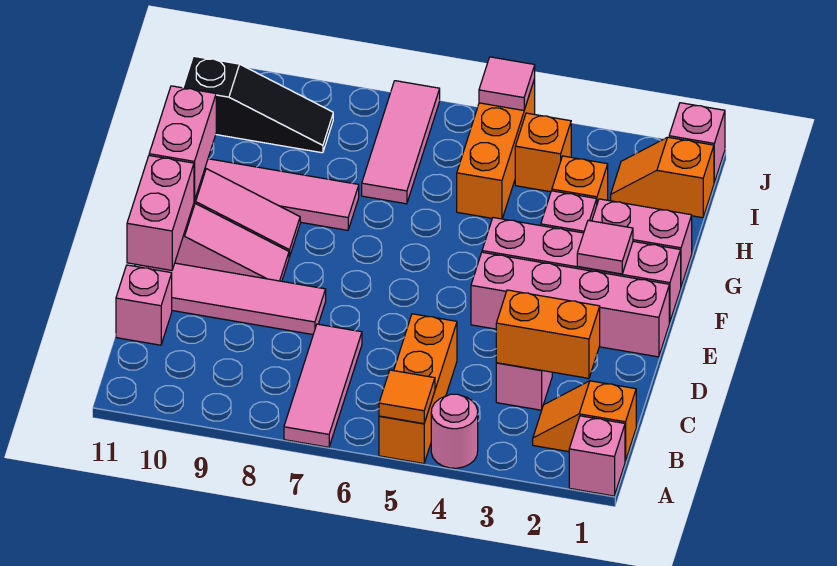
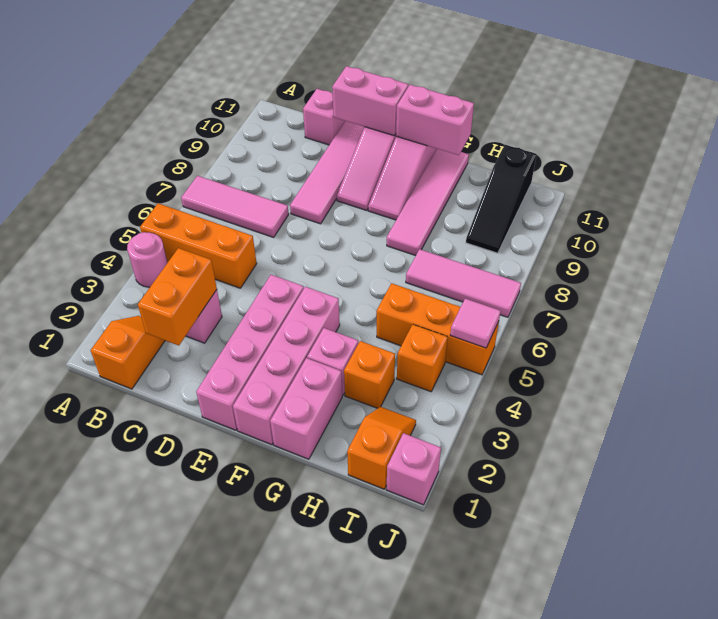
pink brick A1 level 1 -> none
orange tile A5 level 2 -> none
pink tile F2 level 2 -> none

